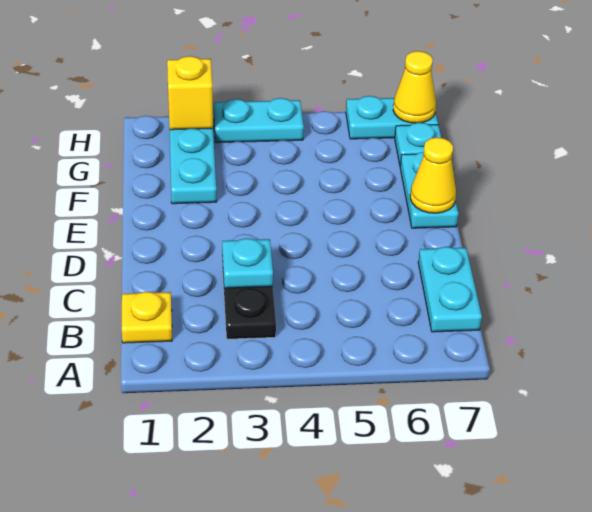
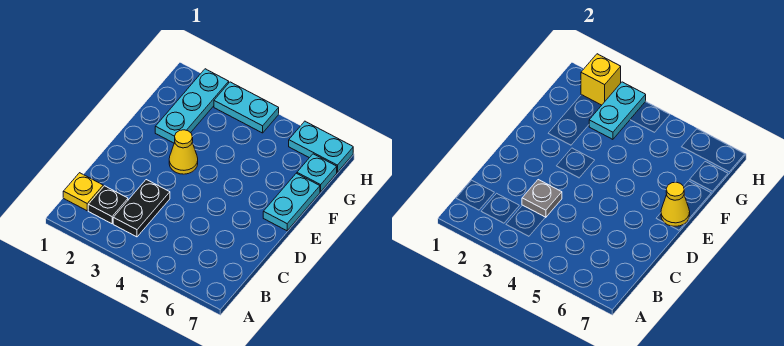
none -> black plate B2 level 1
cyan plate B7:C7 level 1 -> cyan plate G3:H3 level 2
cyan plate C3 level 2 -> grey plate C3 level 2
yellow cone H7 level 2 -> yellow cone E3 level 1

